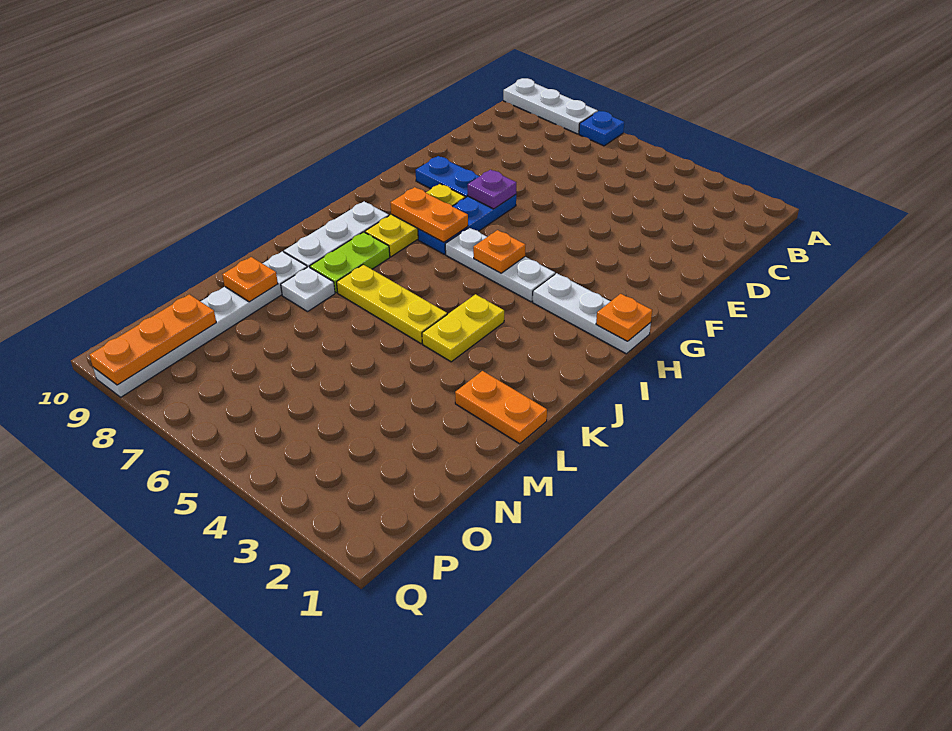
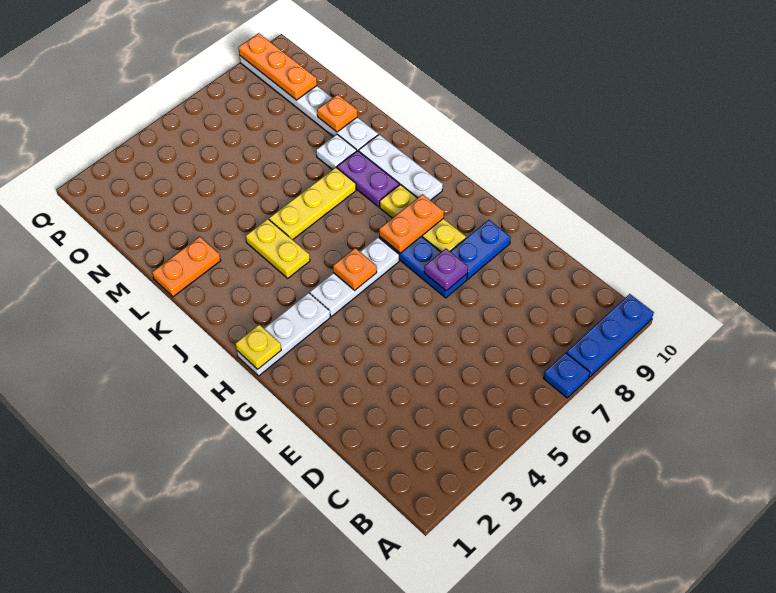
white plate A8:A10 level 1 -> blue plate A8:A10 level 1
orange plate H1 level 2 -> yellow plate H1 level 2
lime plate J8:K8 level 1 -> purple plate J8:K8 level 1

